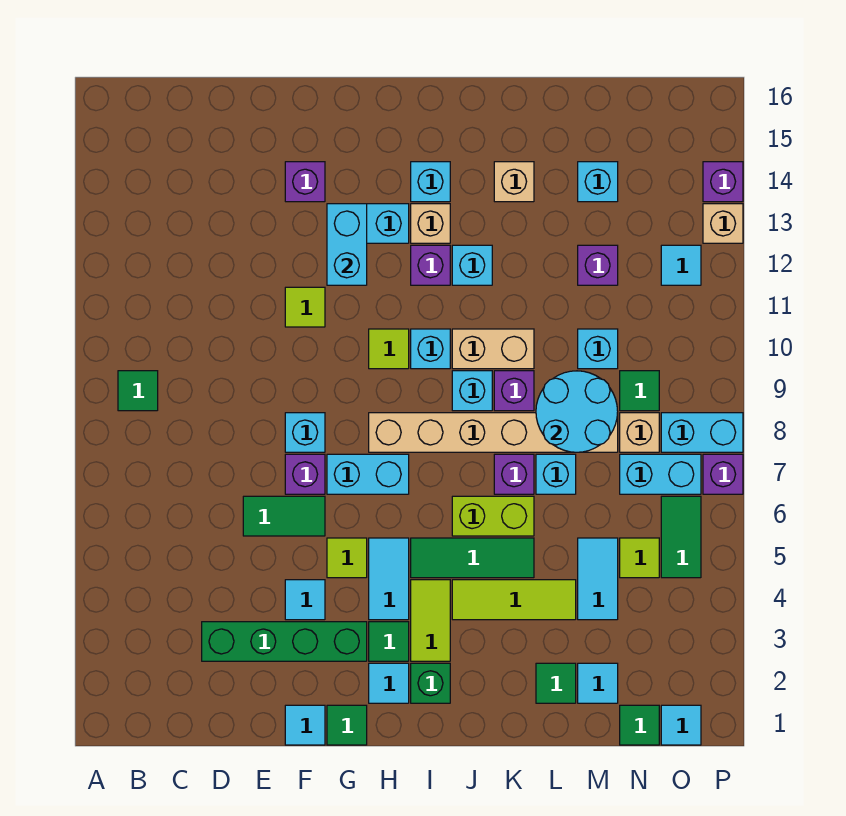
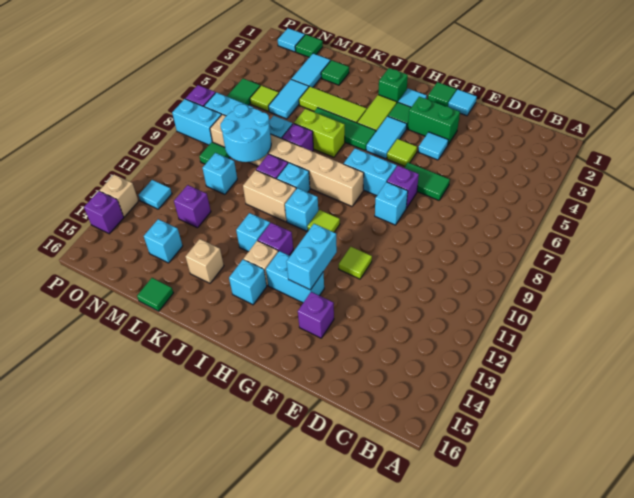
green tile B9 level 1 -> green tile L16 level 1
green brick D3:G3 level 1 -> green brick F3:G3 level 1
cyan tile M2 level 1 -> cyan tile M2:M3 level 1

